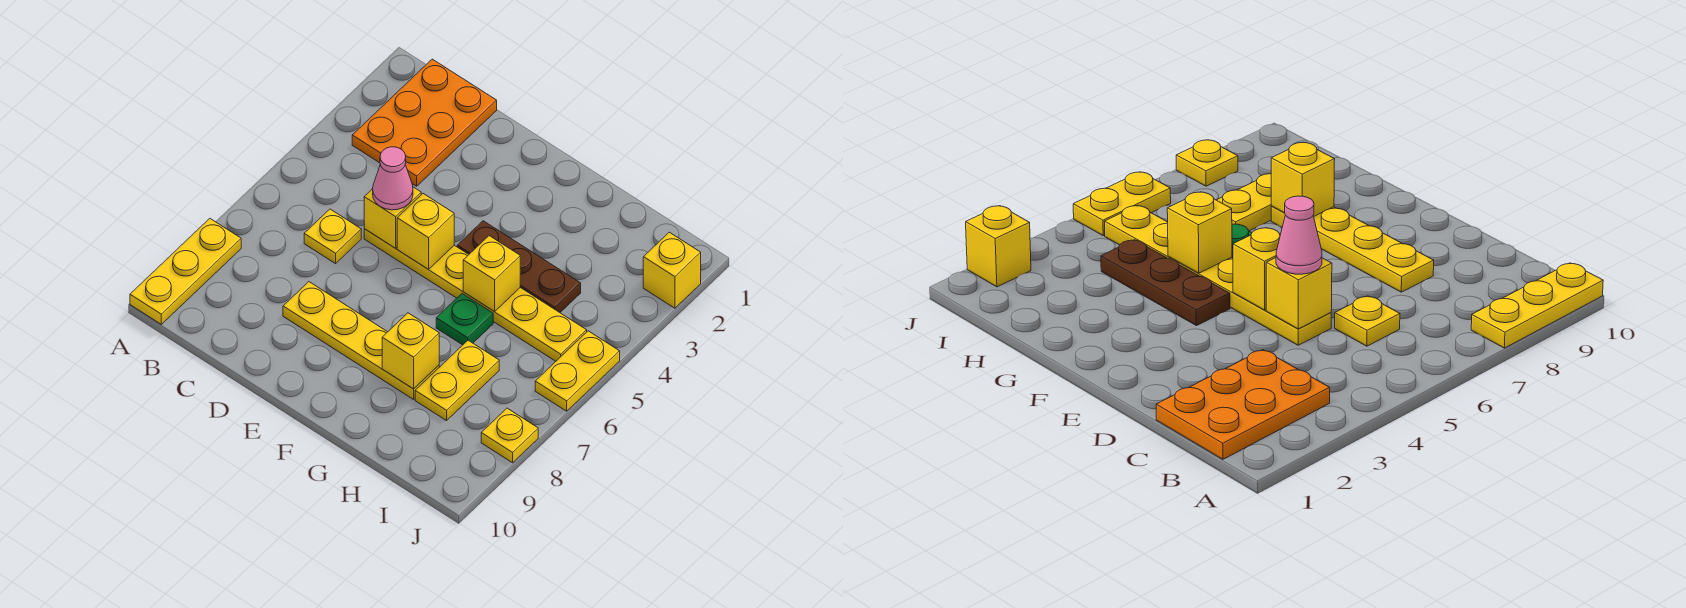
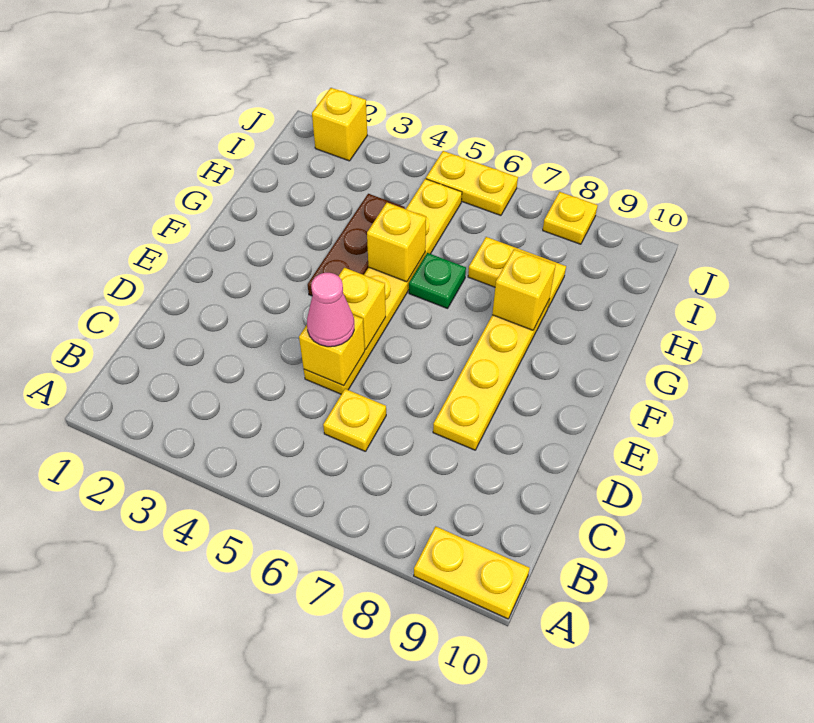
yellow plate A8:A10 level 1 -> yellow plate A9:A10 level 1
orange plate B1:C3 level 1 -> none

